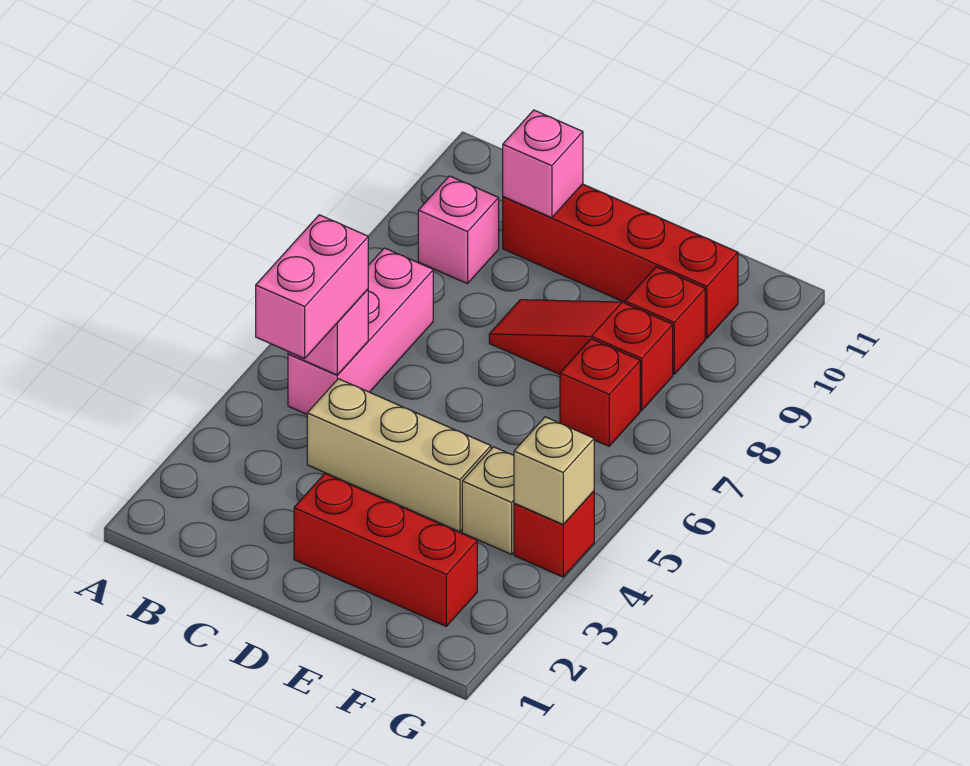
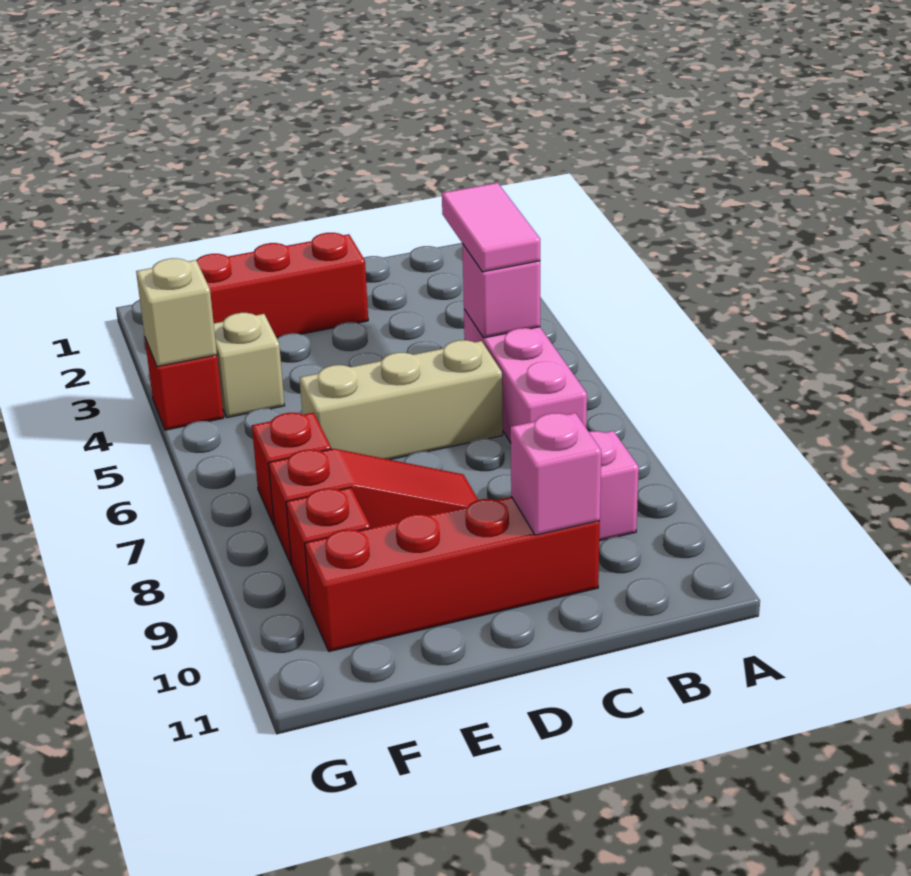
pink brick B4:B5 level 3 -> pink tile B4:B5 level 3
tan brick C4:E4 level 1 -> tan brick C6:E6 level 1

